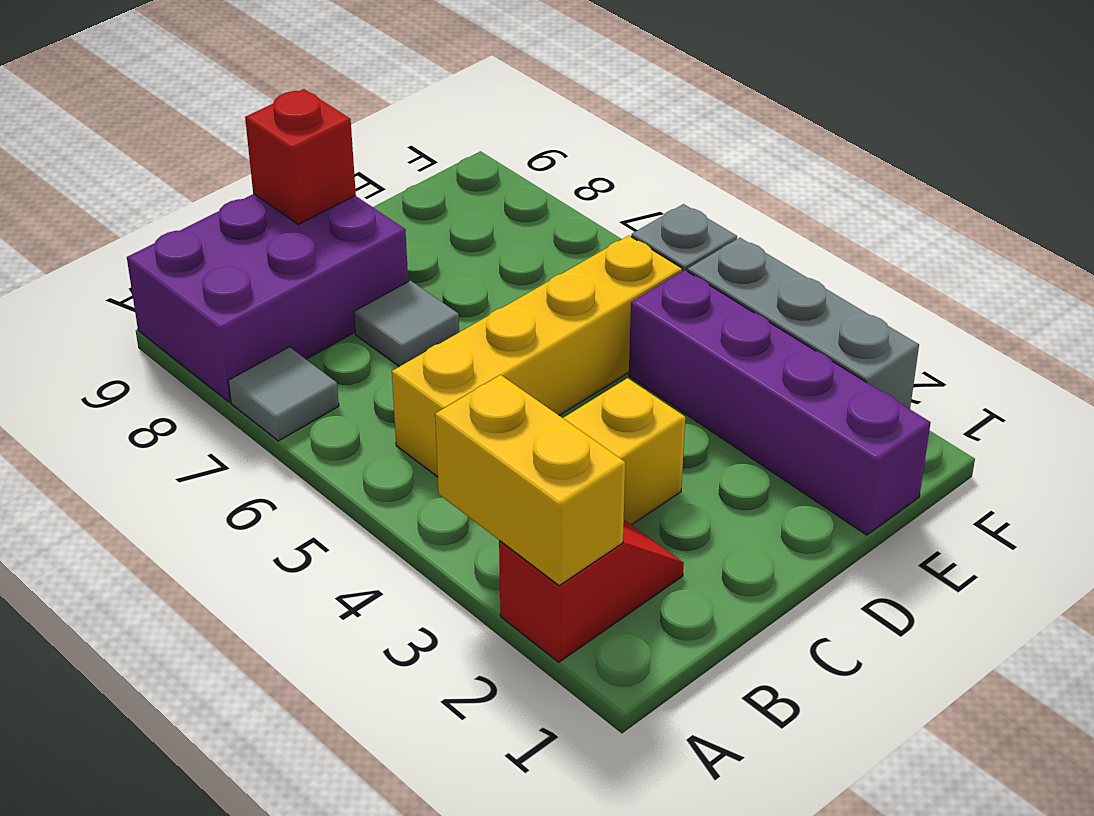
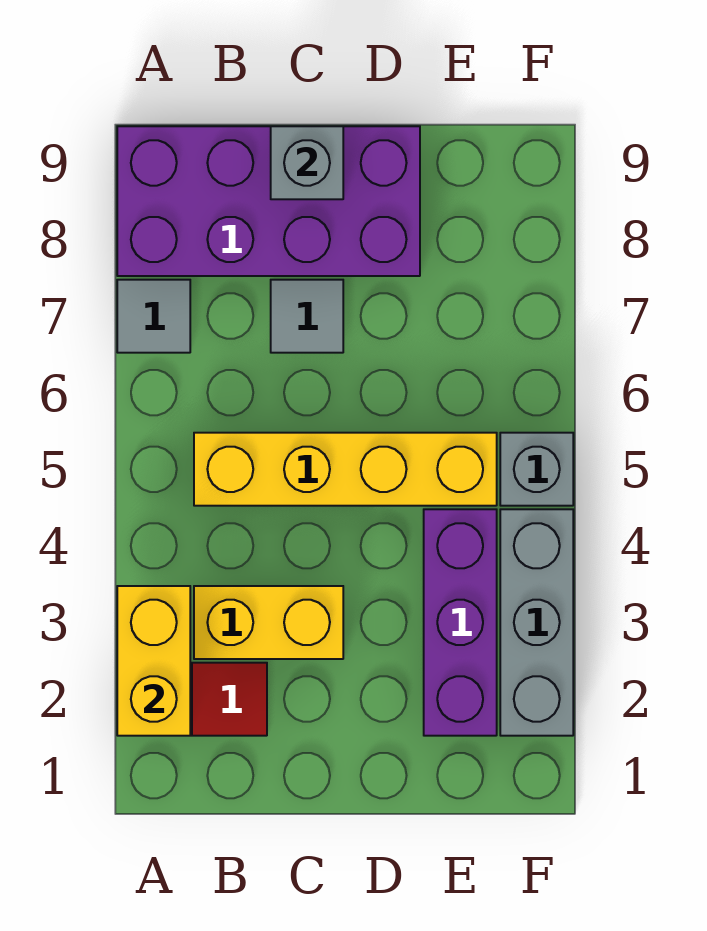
purple brick A8:C9 level 1 -> purple brick A8:D9 level 1
red brick C9 level 2 -> grey brick C9 level 2
purple brick E1:E4 level 1 -> purple brick E2:E4 level 1

